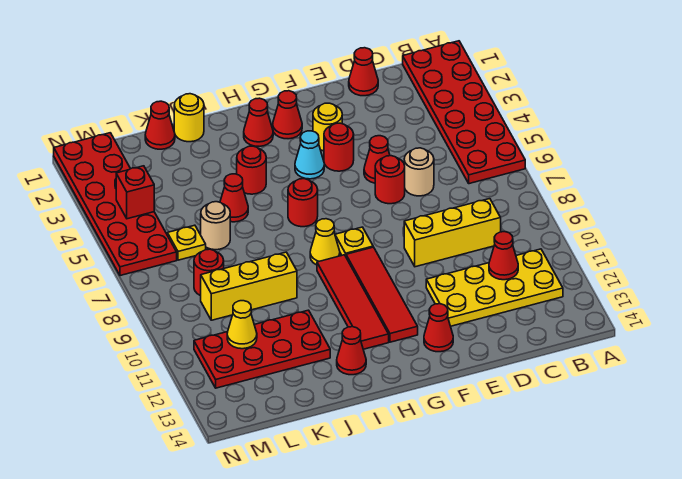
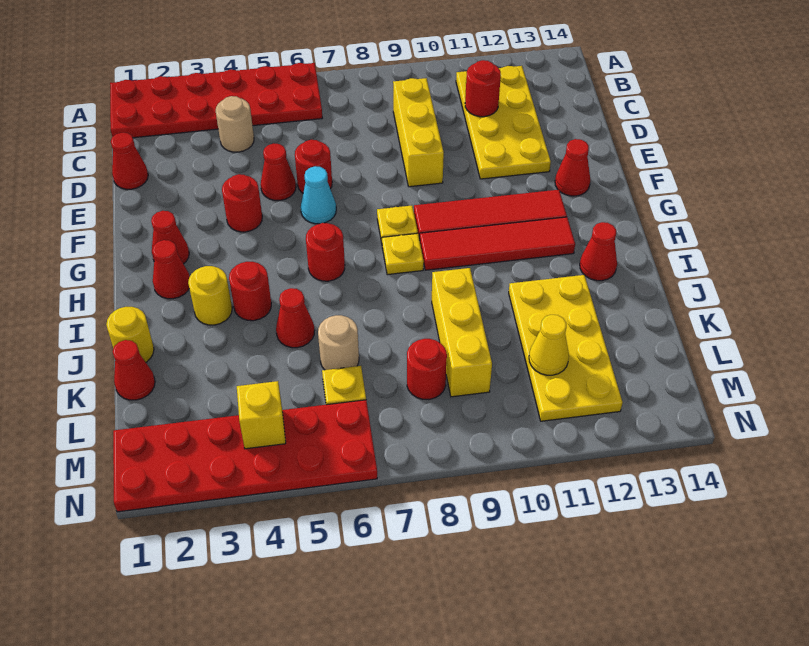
red cone C11 level 2 -> red round brick C11 level 2
tan round brick D6 level 1 -> tan round brick C4 level 1
yellow round brick F3 level 1 -> yellow round brick I3 level 1
cyan cone G4 level 1 -> cyan cone F6 level 1
yellow cone H8 level 1 -> yellow plate H8 level 1
red plate J11:M12 level 1 -> yellow plate J11:M12 level 1
red brick M4 level 2 -> yellow brick M4 level 2

